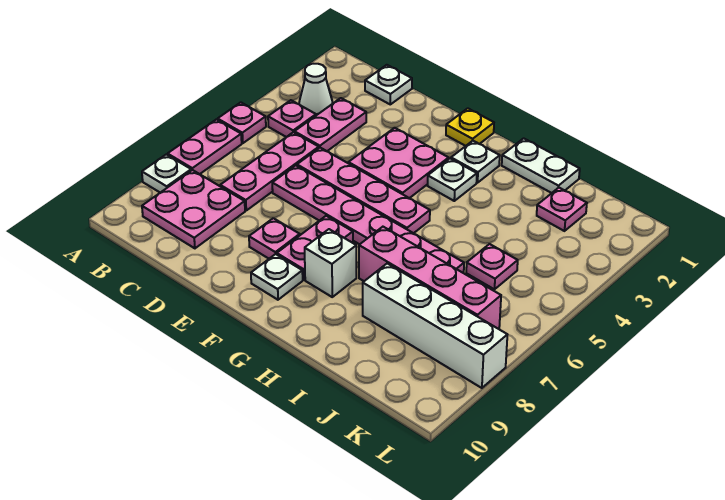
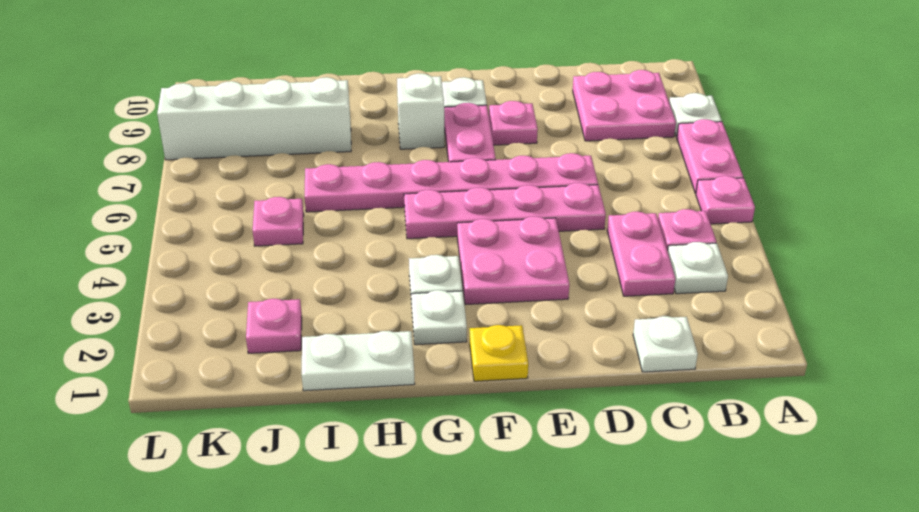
white cone B3 level 1 -> white plate B3 level 1
pink plate C5:C7 level 1 -> none
pink brick H7:K7 level 1 -> none

